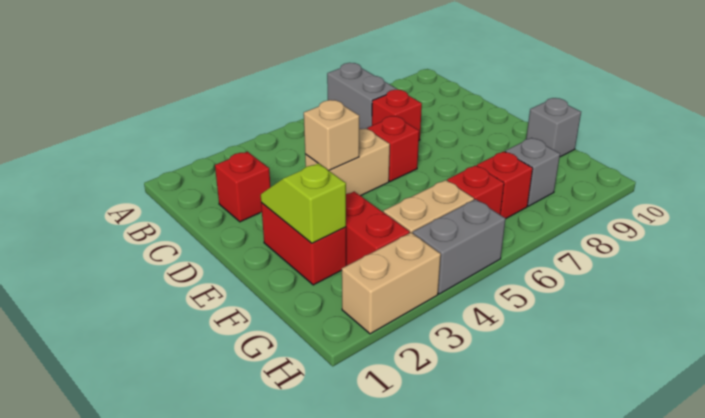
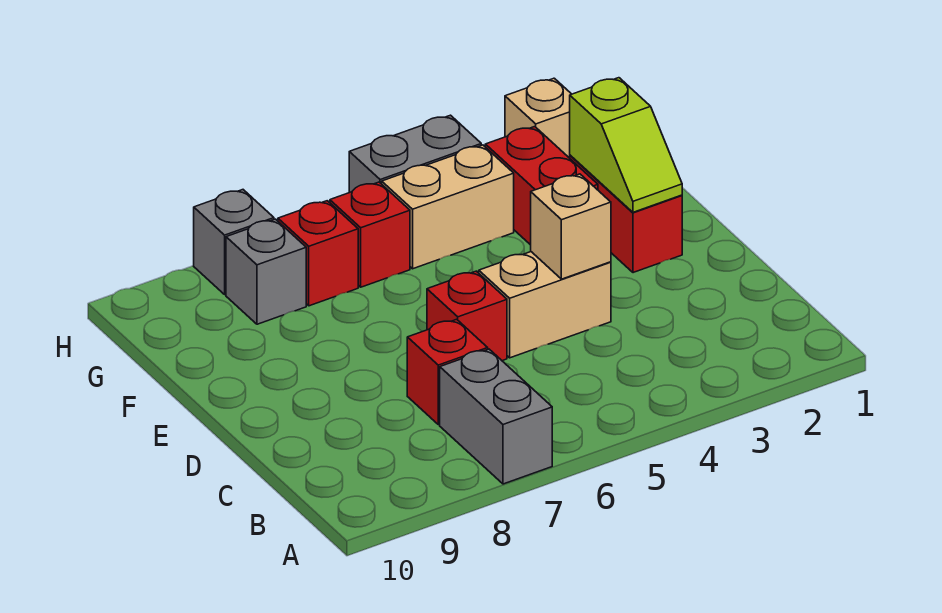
red brick C2 level 1 -> none
grey brick F10 level 1 -> grey brick H8 level 1
tan brick H2:H3 level 1 -> tan brick H2 level 1

